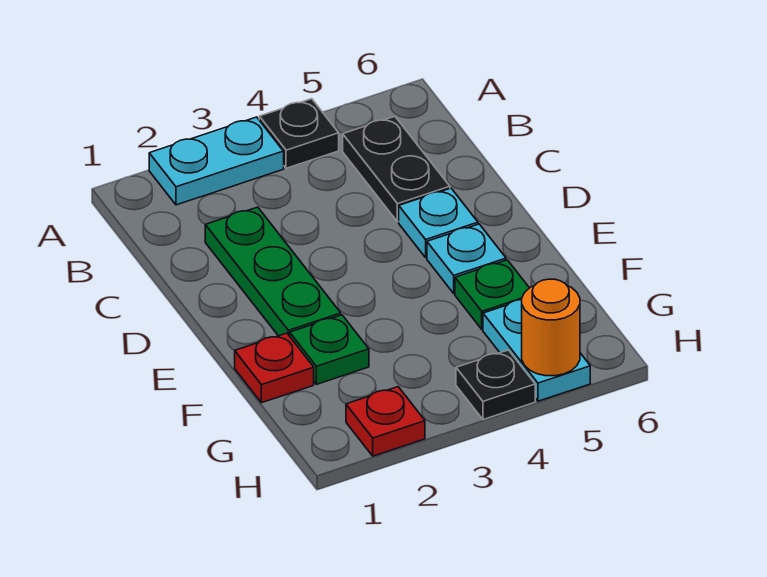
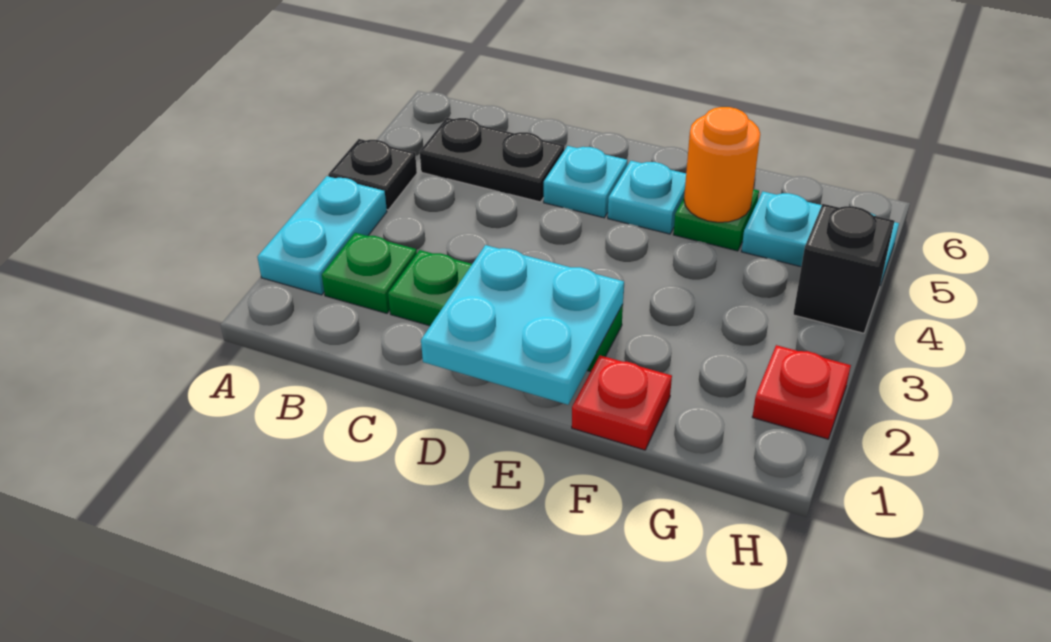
none -> cyan plate D1:E2 level 2
green plate F2 level 1 -> green plate B2 level 1
black plate H4 level 1 -> black brick H4 level 1
orange round brick H5 level 2 -> orange round brick F5 level 2

